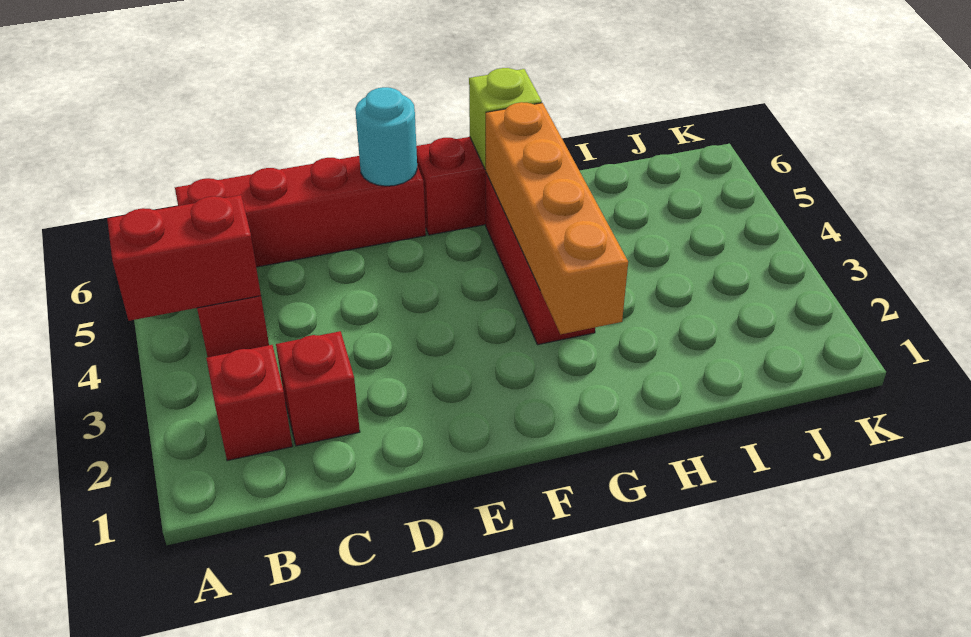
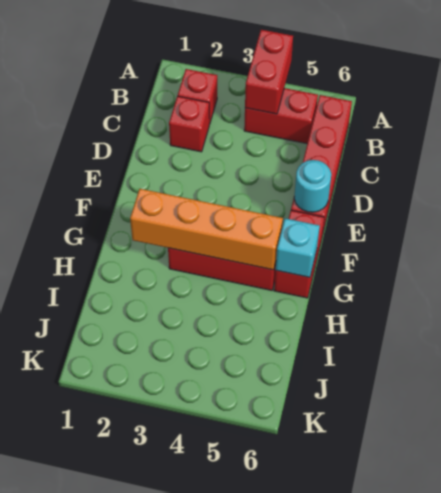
lime brick G6 level 2 -> cyan brick G6 level 2

